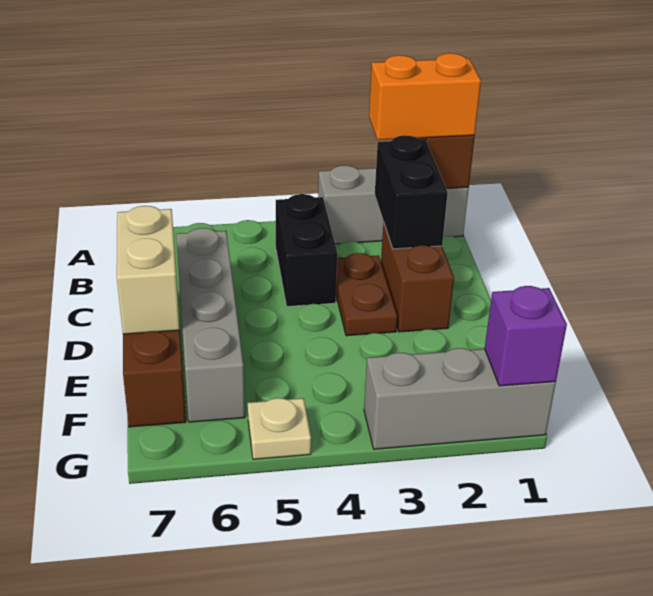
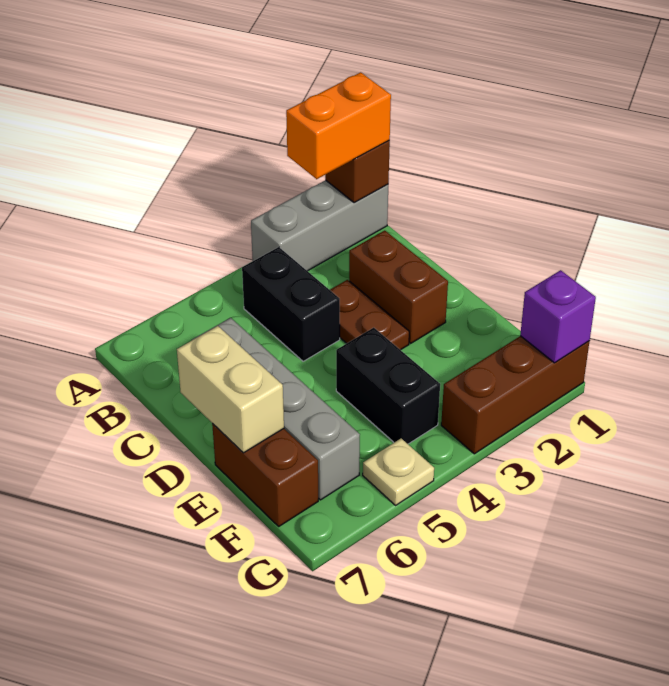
black brick B2:C2 level 2 -> black brick E4:F4 level 1
grey brick G1:G3 level 1 -> brown brick G1:G3 level 1

